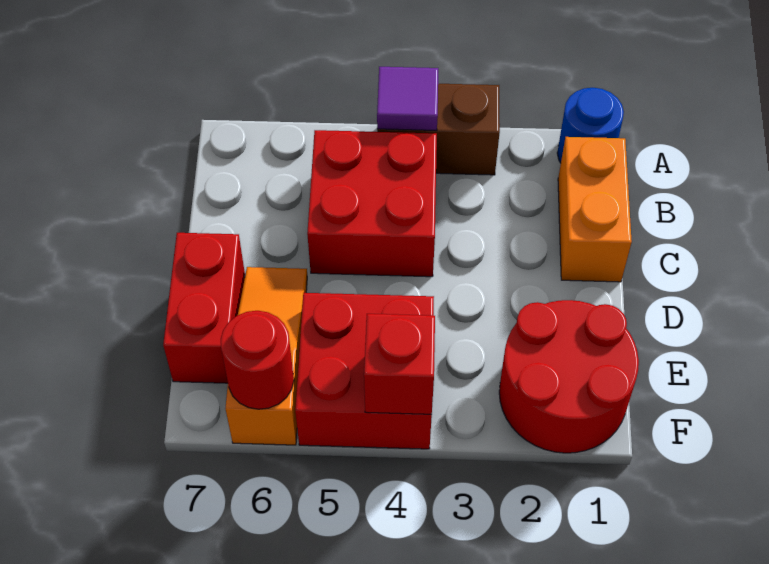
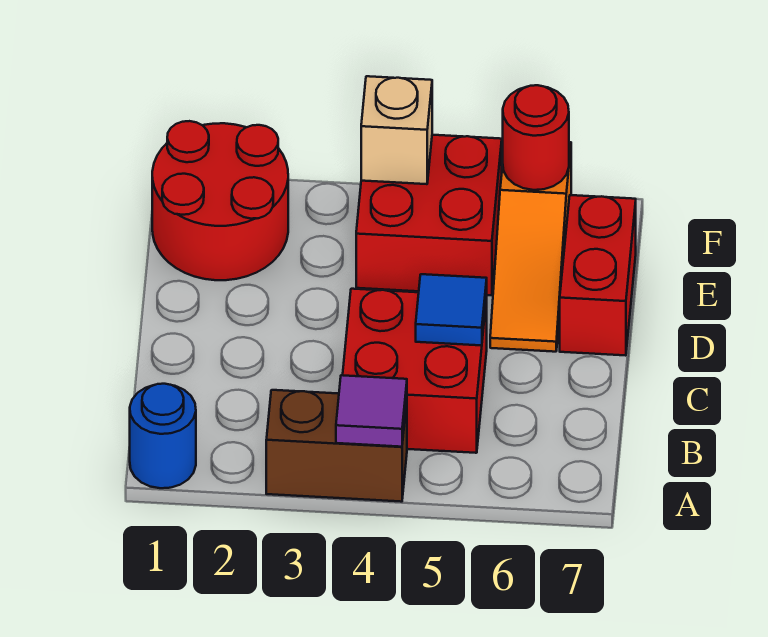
orange brick B1:C1 level 1 -> none
none -> blue tile C5 level 2
red brick F4 level 2 -> tan brick F4 level 2

